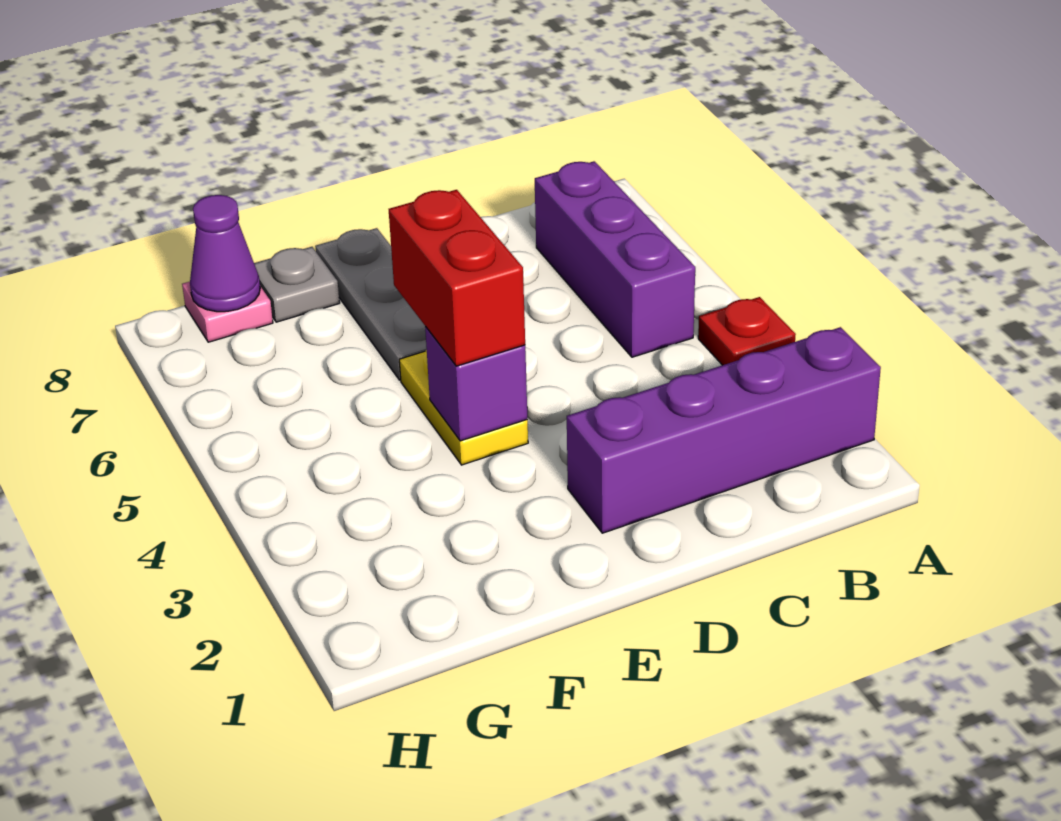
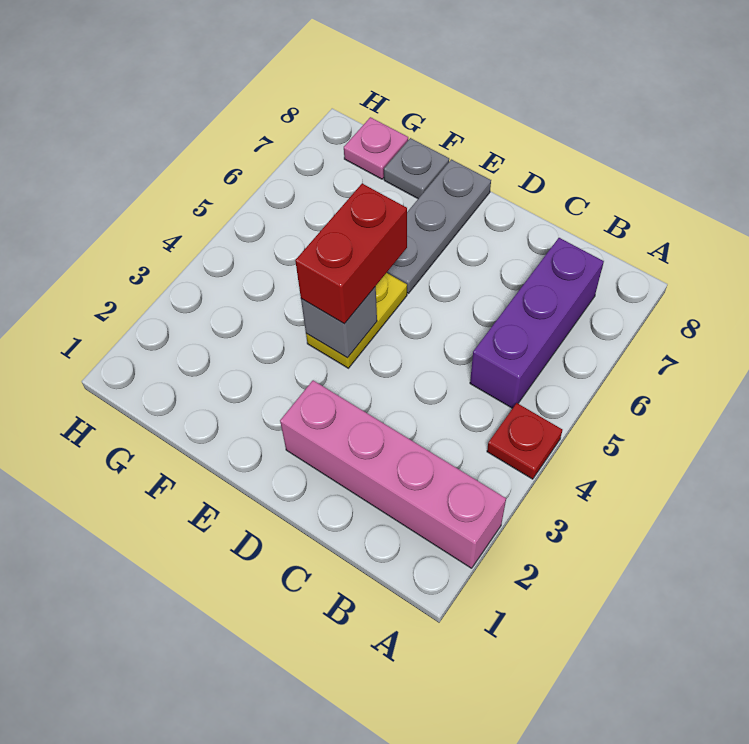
purple brick A2:D2 level 1 -> pink brick A2:D2 level 1
purple brick E4 level 2 -> grey brick E4 level 2
purple cone G8 level 2 -> none

